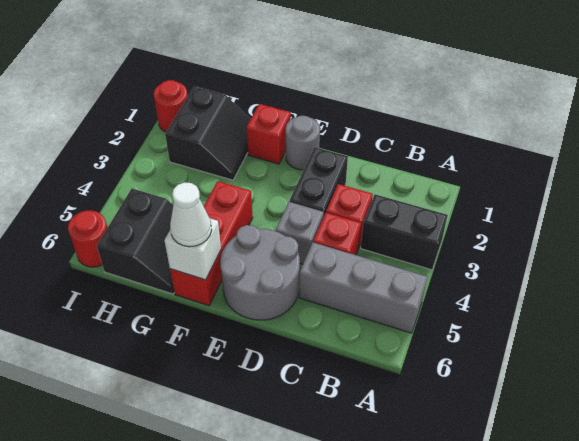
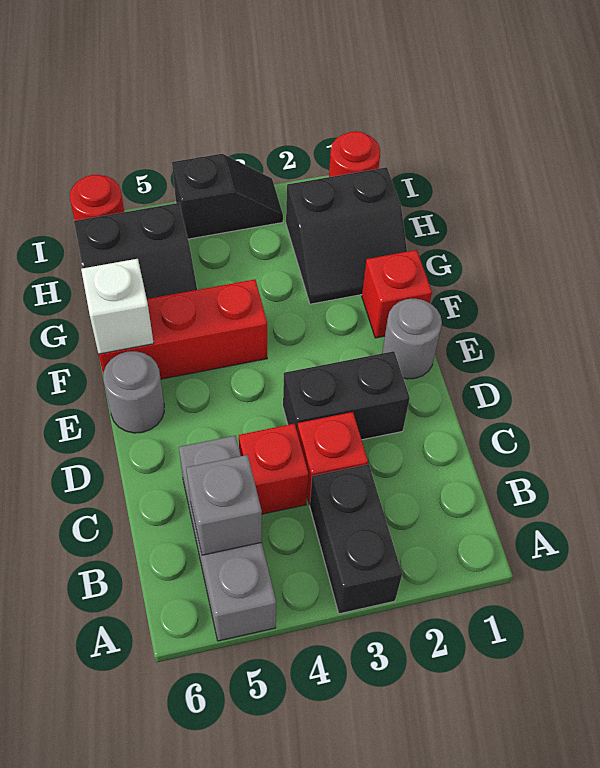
grey brick D4 level 1 -> grey brick B5 level 2
grey round brick D5:E6 level 1 -> grey round brick E6 level 1
white cone F6 level 3 -> none
none -> black slope I3:I4 level 1 top 4

